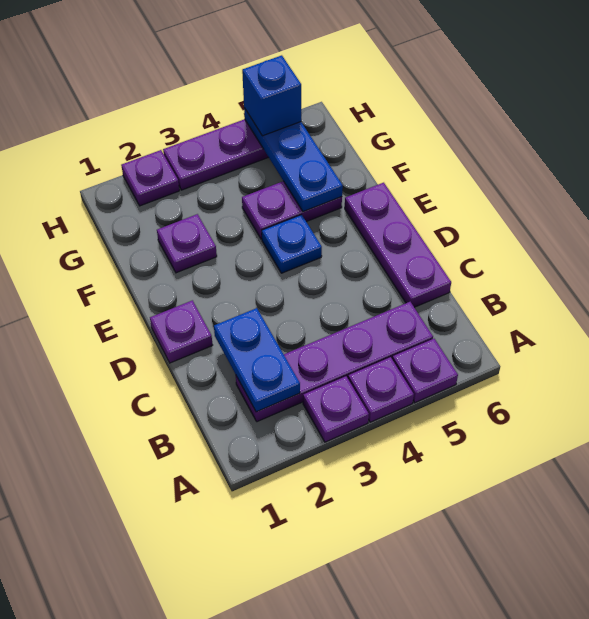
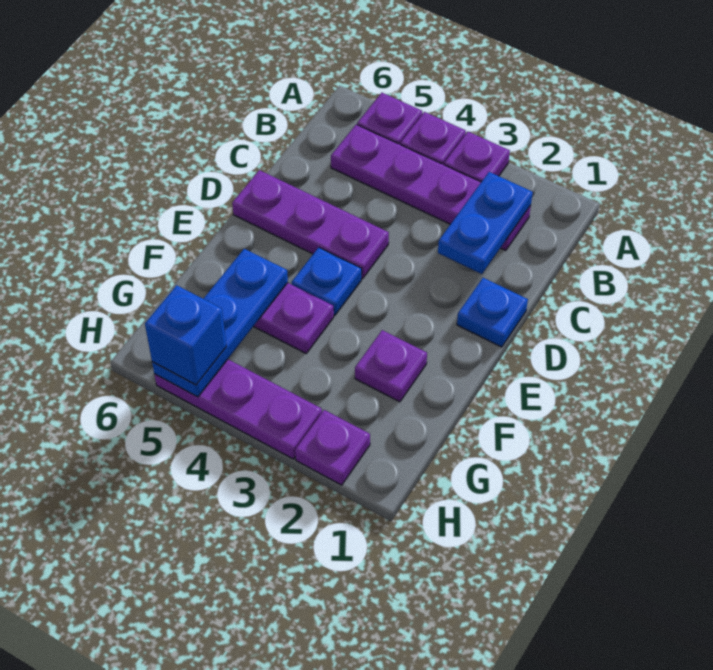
purple plate C6:E6 level 1 -> purple plate D4:D6 level 1
purple plate D1 level 1 -> blue plate D1 level 1

